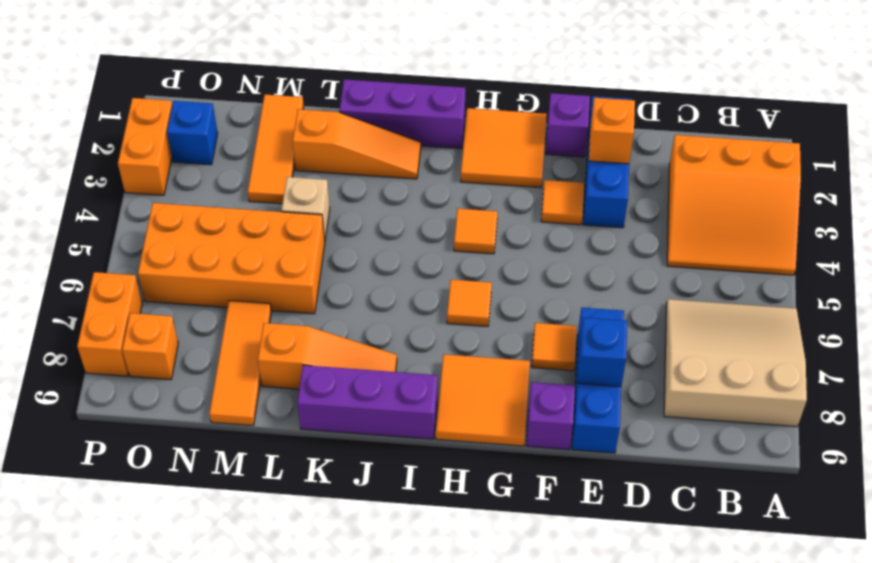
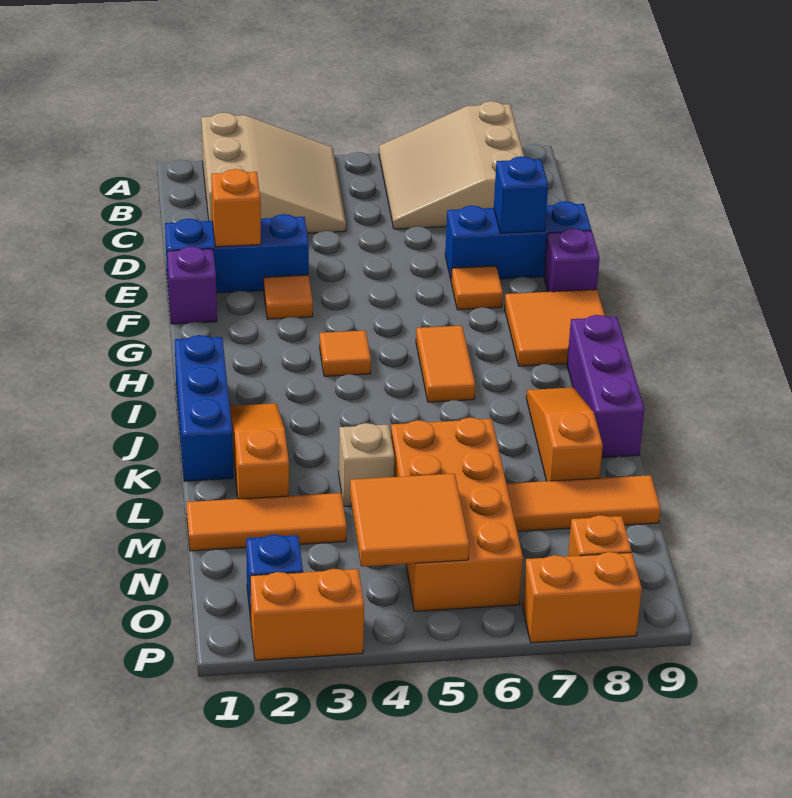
orange slope A2:C4 level 1 top 2 -> tan slope A2:C4 level 1 top 2
orange tile G1:H2 level 1 -> orange tile N4:O5 level 2
orange tile H6 level 1 -> orange tile H6:I6 level 1
purple brick I1:K1 level 1 -> blue brick I1:K1 level 1

